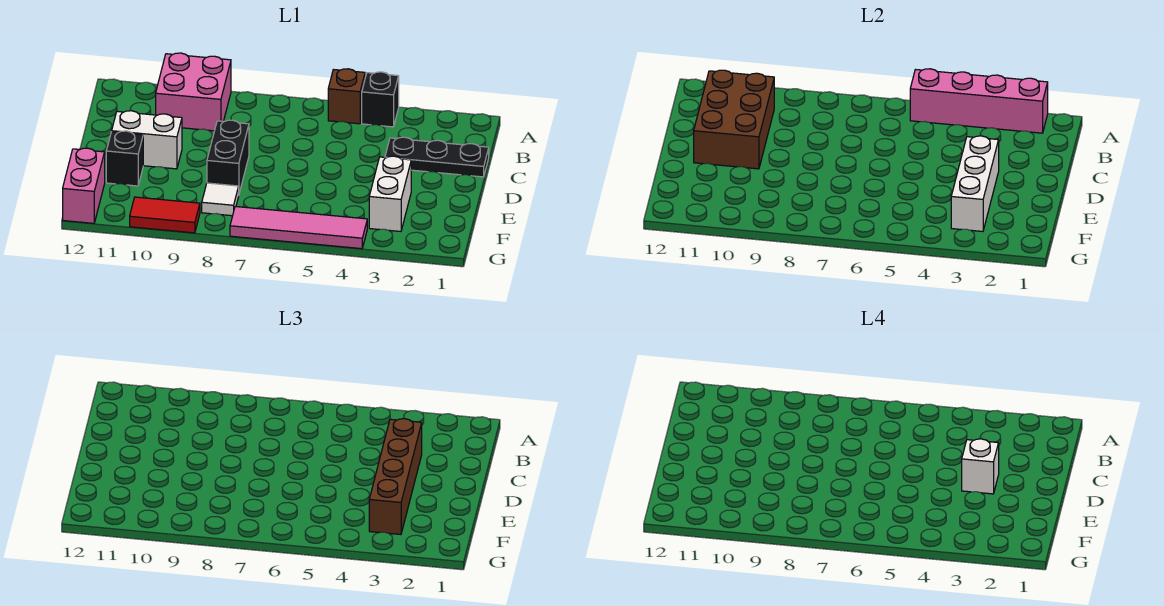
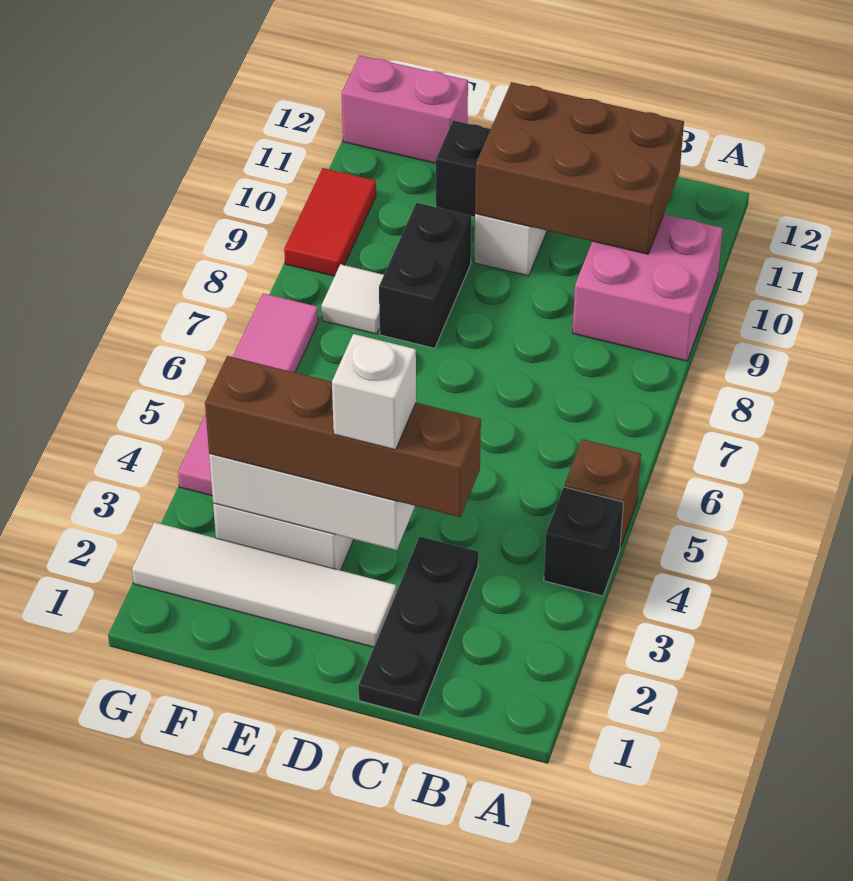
pink brick A2:A5 level 2 -> none
none -> white tile D2:G2 level 1
black brick D8:E8 level 1 -> black brick E8:E9 level 1

